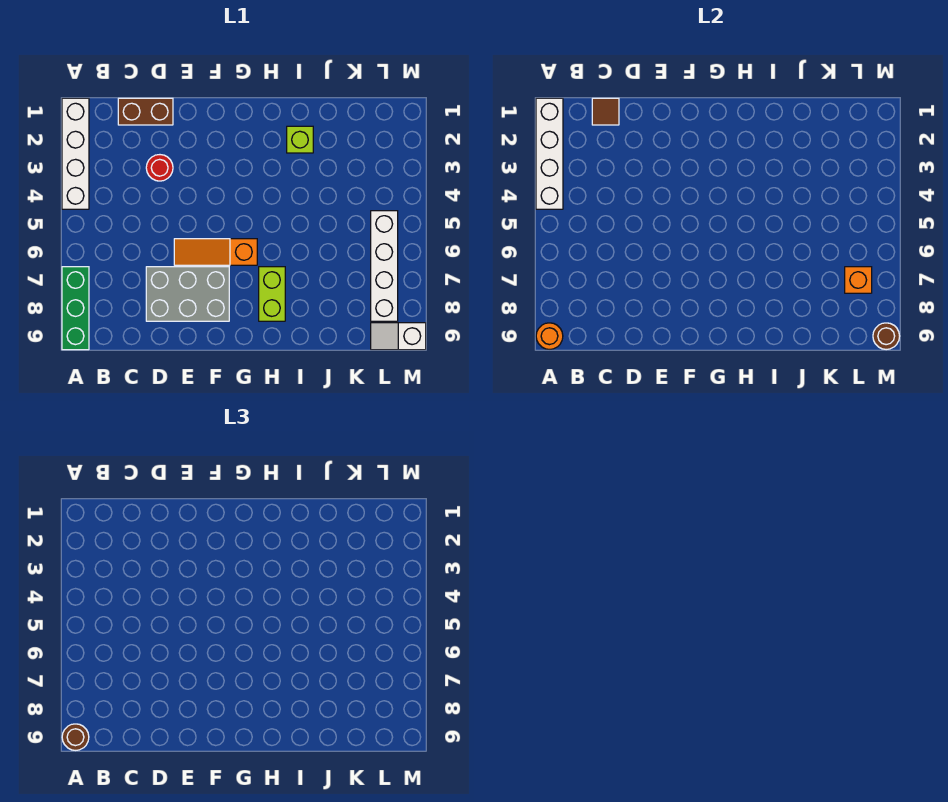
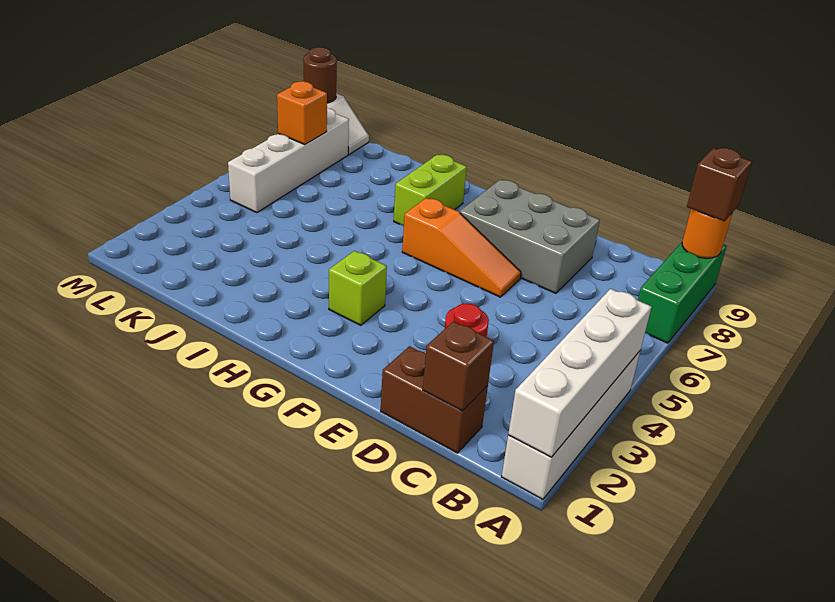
brown round brick A9 level 3 -> brown brick A9 level 3
brown tile C1 level 2 -> brown brick C1 level 2
lime brick I2 level 1 -> lime brick G3 level 1

